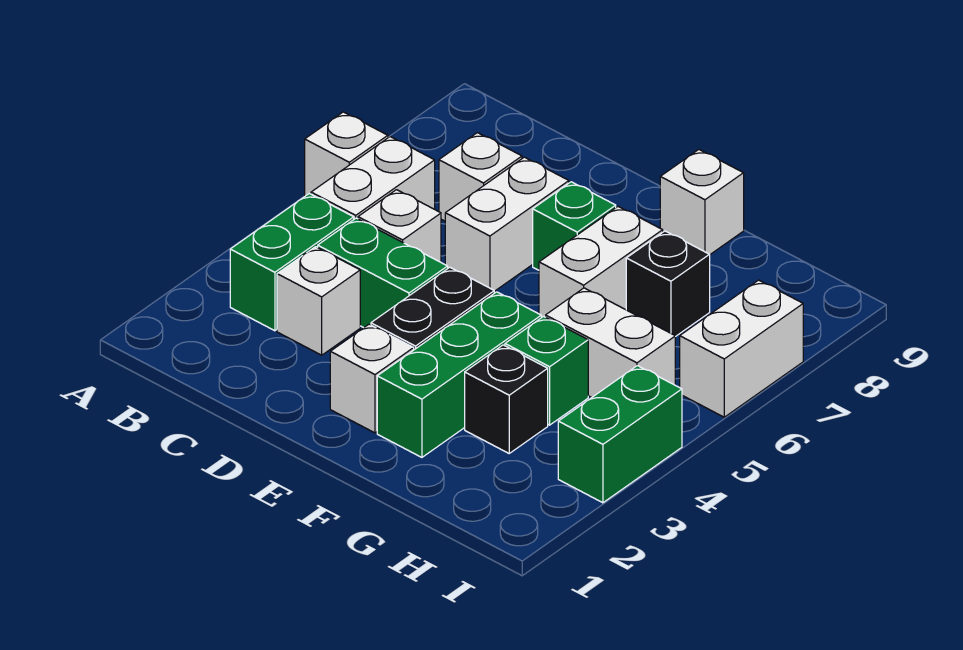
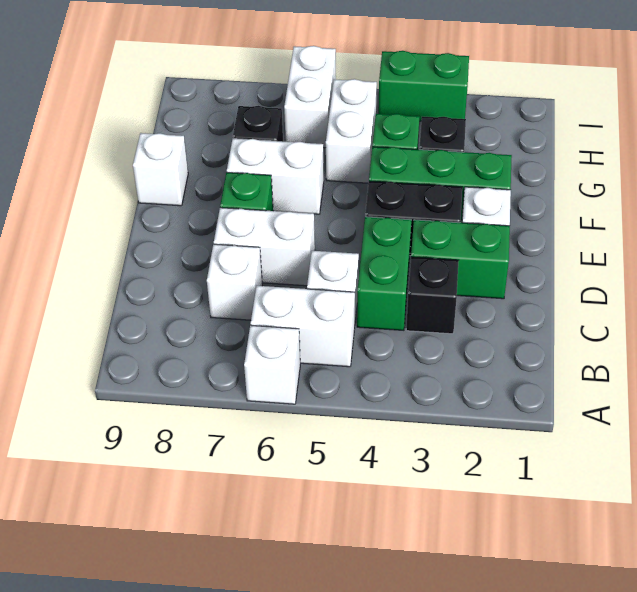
green brick B3:B4 level 1 -> green brick D2:D3 level 1
white brick C3 level 1 -> black brick C3 level 1
white brick I6:I7 level 1 -> white brick H6:I6 level 1

